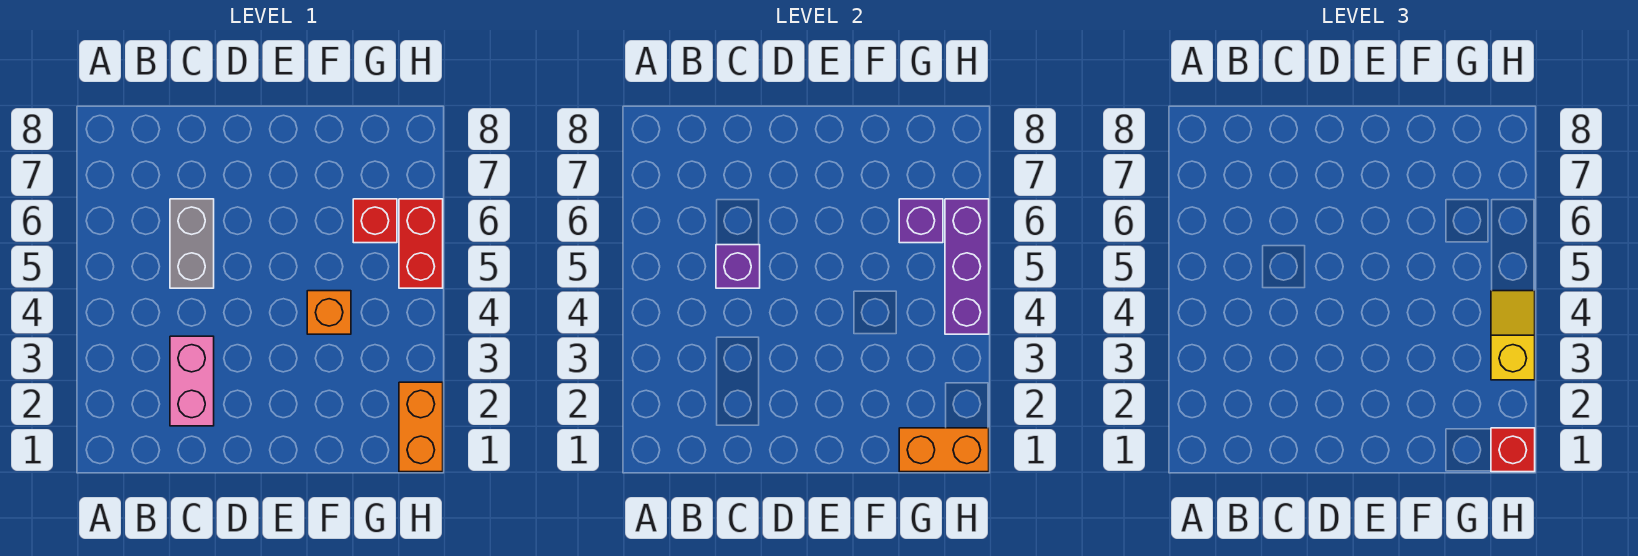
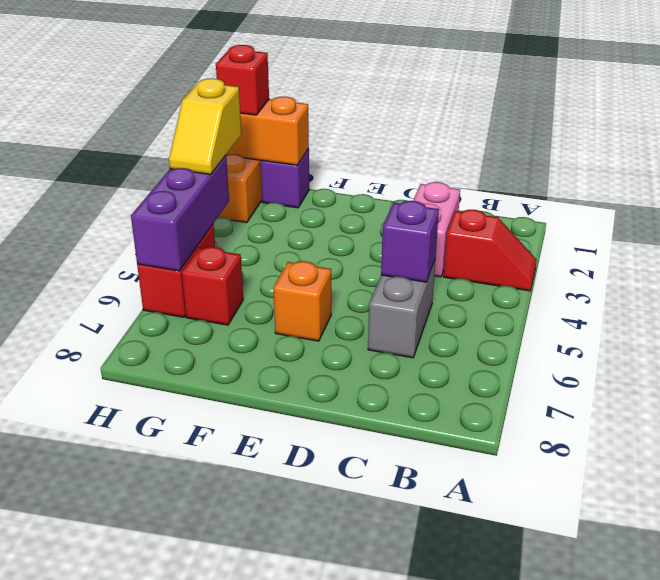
none -> red slope A3:B3 level 1 top B
orange brick F4 level 1 -> orange brick E6 level 1
purple brick G6 level 2 -> purple brick G1 level 1

